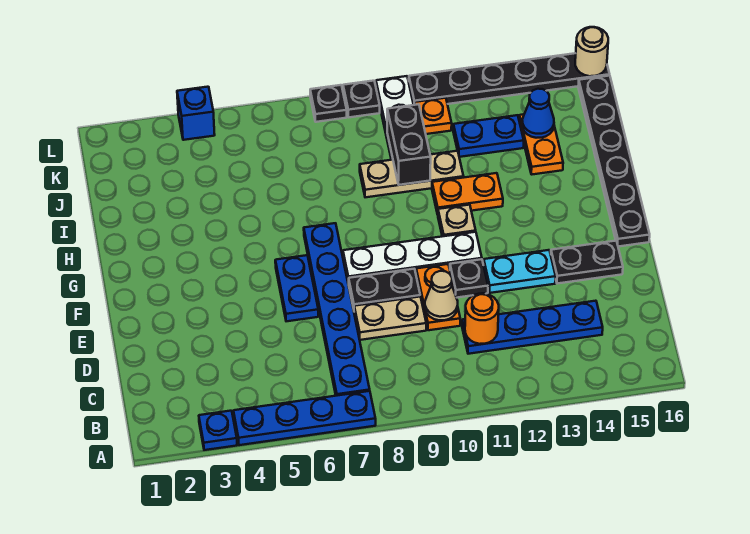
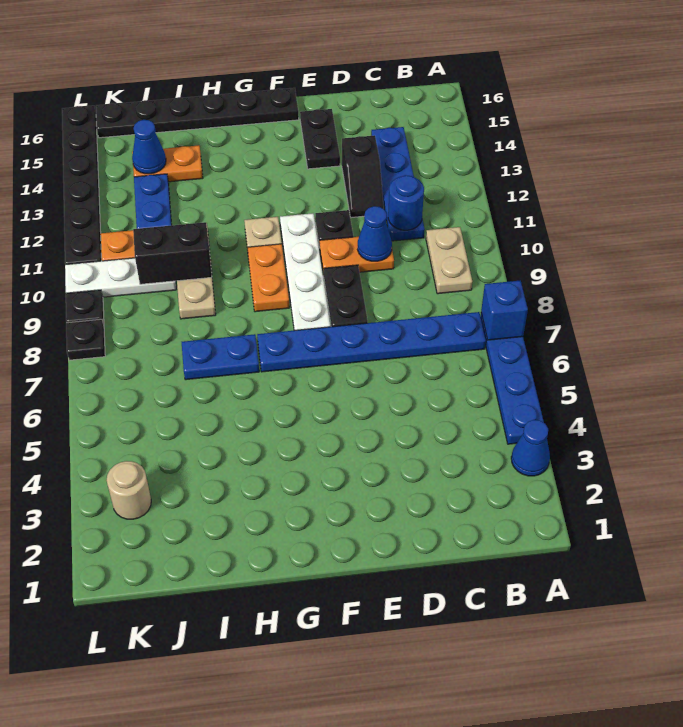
blue plate A3 level 1 -> blue cone A3 level 1
orange round brick C11 level 2 -> blue round brick C11 level 2
tan plate D8:D9 level 1 -> tan plate B9:B10 level 1
tan cone D10 level 2 -> blue cone D10 level 2
none -> black slope D12:D13 level 1 top 13
blue plate E6:F6 level 1 -> blue plate H7:I7 level 1
cyan plate E12:E13 level 1 -> none
orange plate H11:H12 level 1 -> orange plate G9:G10 level 1
blue brick L4 level 1 -> blue brick A7 level 2
tan round brick L16 level 2 -> tan round brick K3 level 1

